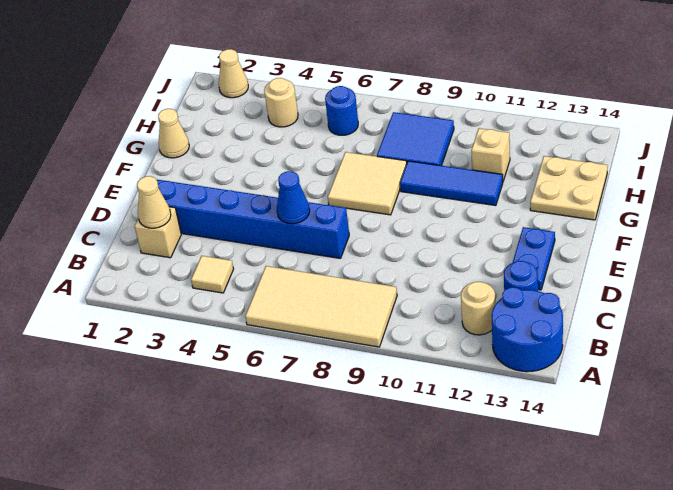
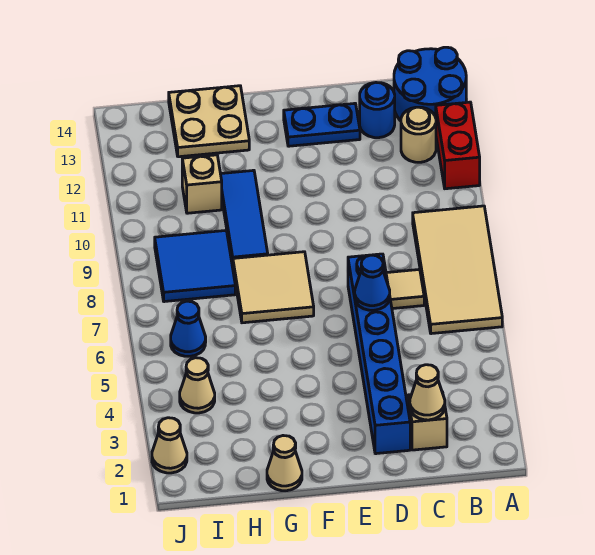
none -> red brick A11:A12 level 1
tan tile B4 level 1 -> tan tile C7 level 1
tan round brick I4 level 1 -> tan cone I4 level 1
blue round brick I6 level 1 -> blue cone I6 level 1

